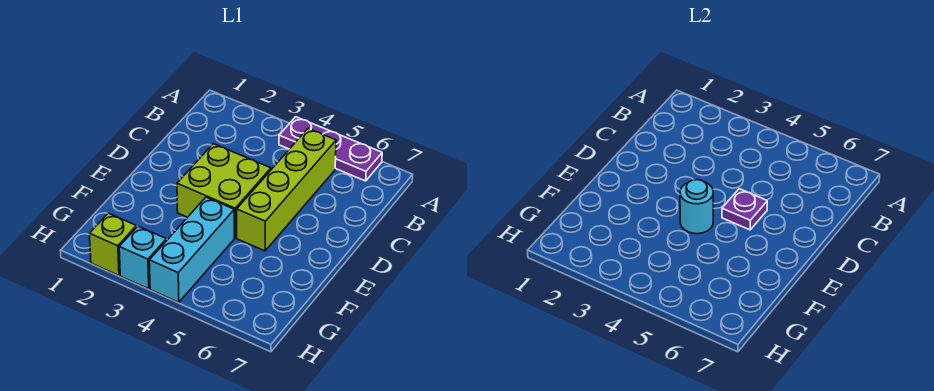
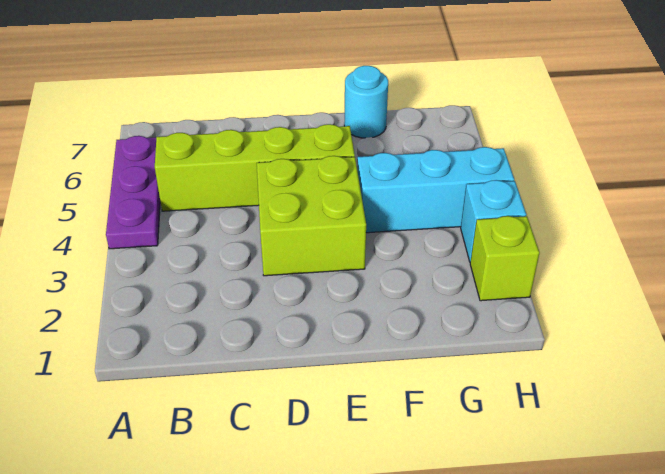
purple plate D5 level 2 -> none
cyan round brick E4 level 2 -> cyan round brick F7 level 1

